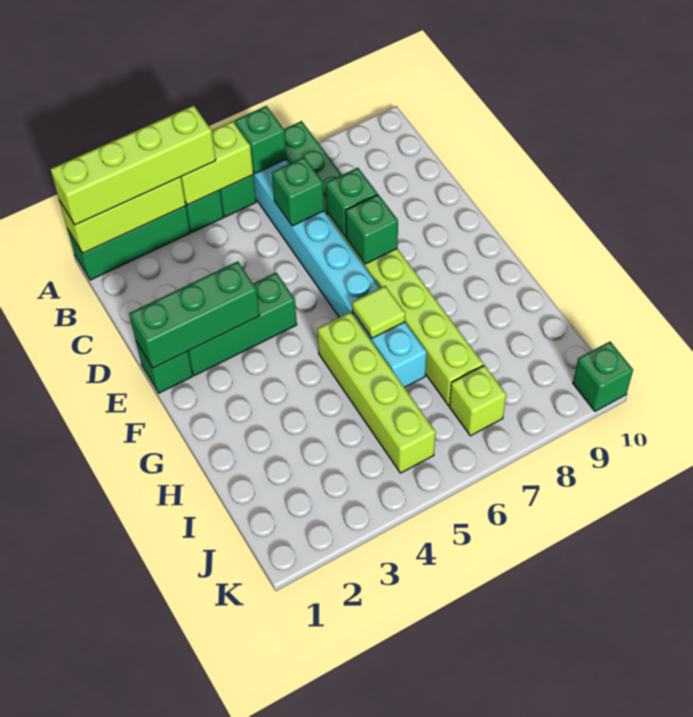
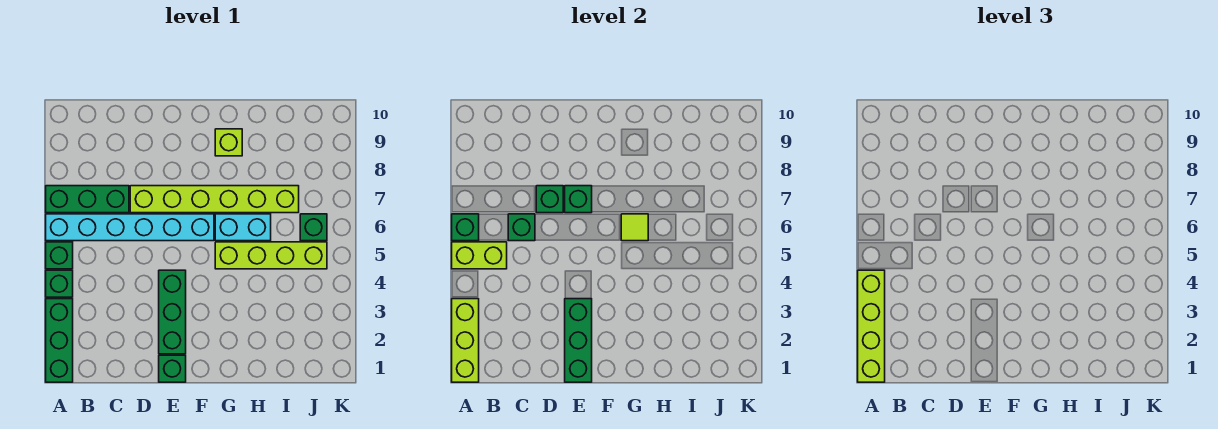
lime brick A4:A5 level 2 -> lime brick A5:B5 level 2
lime brick J7 level 1 -> lime brick G9 level 1
green brick K10 level 1 -> green brick J6 level 1

